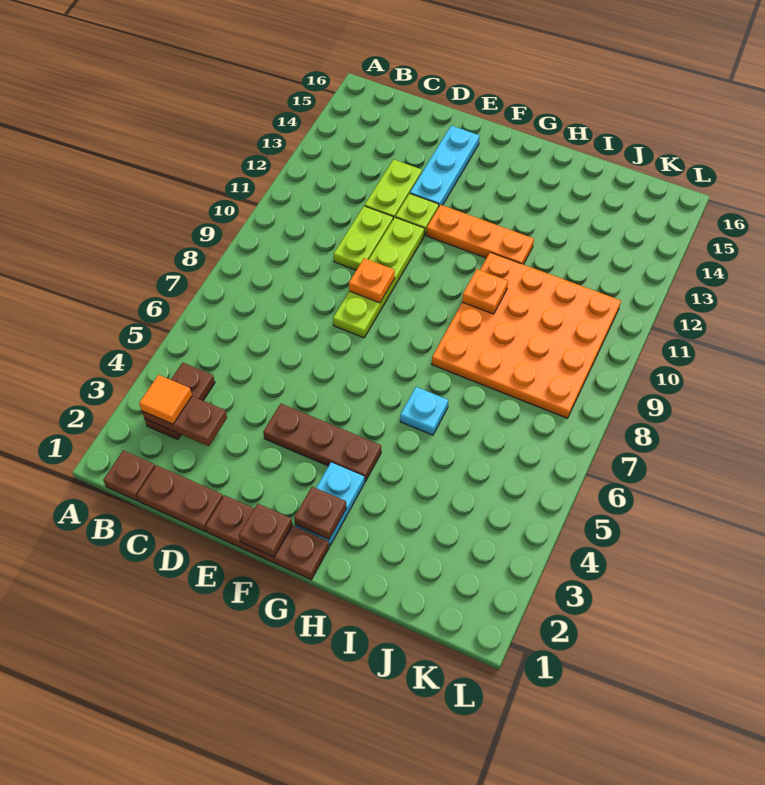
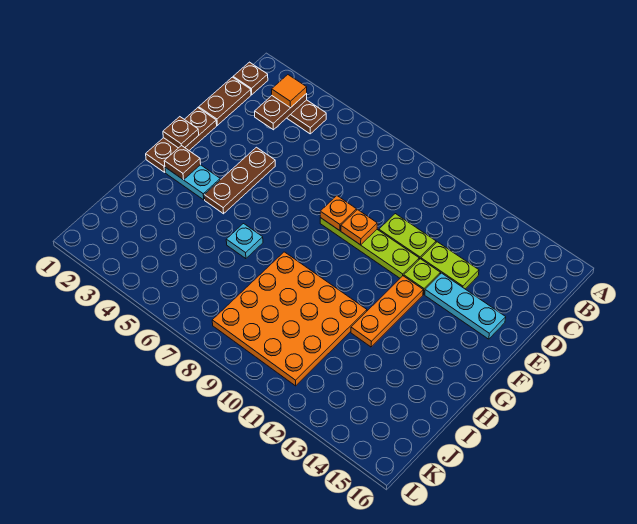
orange plate H10 level 2 -> orange plate E8 level 2

